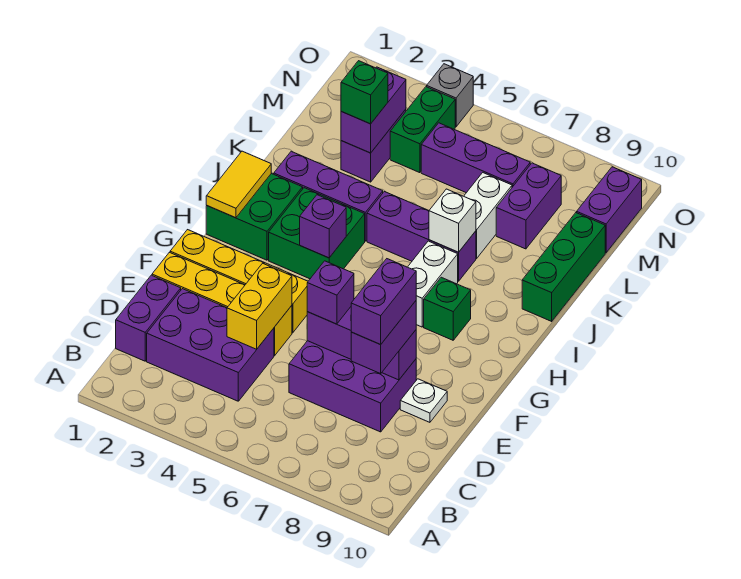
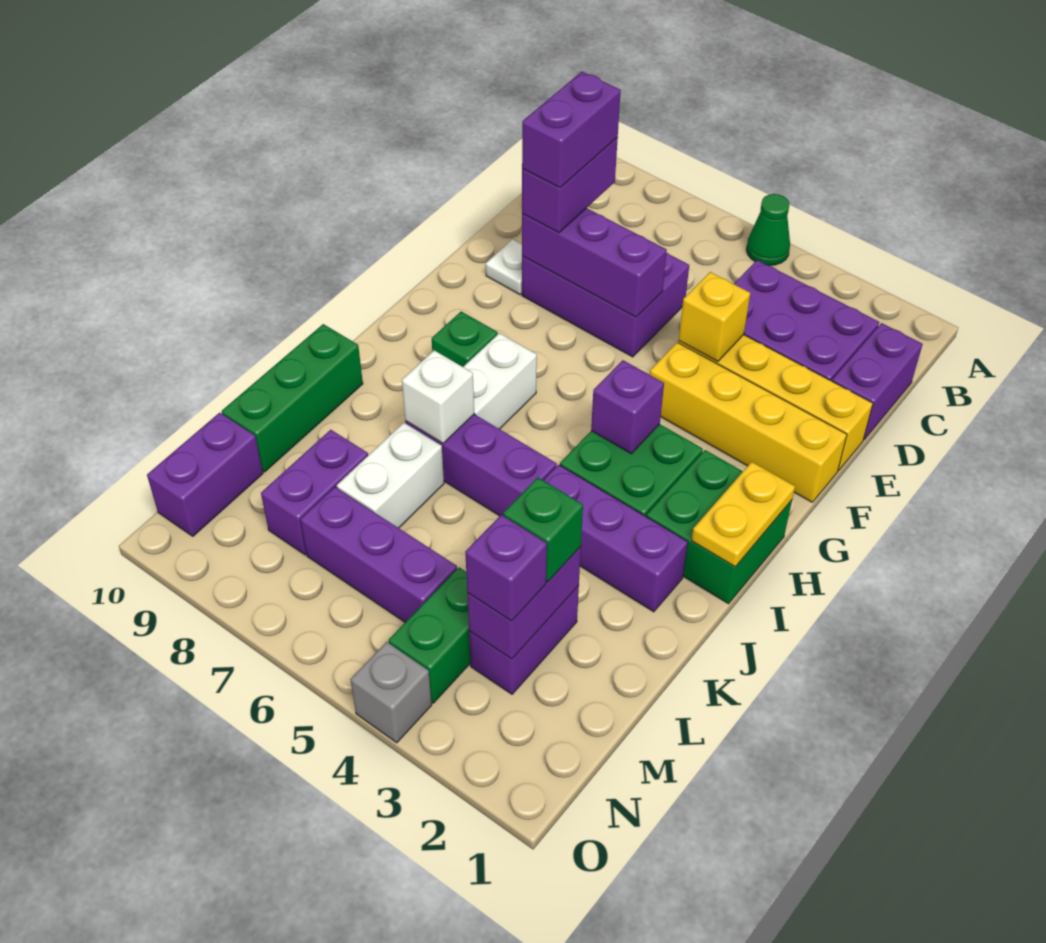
none -> green cone A5 level 1
yellow brick D4:E4 level 2 -> yellow brick E4 level 2
purple brick E6 level 3 -> purple brick M3 level 3
yellow tile H1:I1 level 2 -> yellow plate H1:I1 level 2

